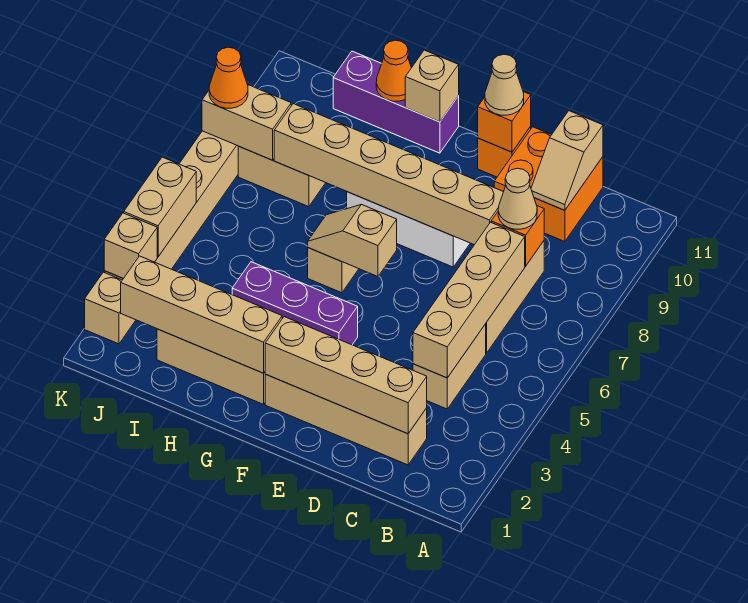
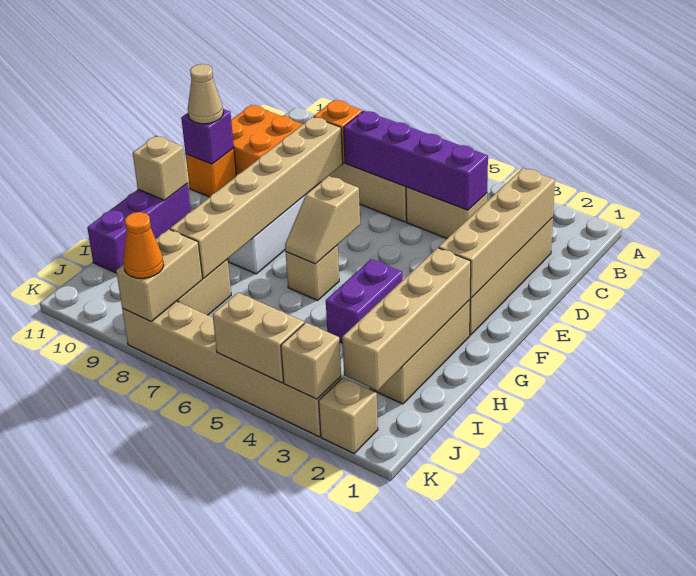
tan brick C4:C7 level 2 -> purple brick C4:C7 level 2
tan cone C8 level 3 -> none
tan slope C10:C11 level 2 top 11 -> none
orange brick E11 level 2 -> purple brick E11 level 2
purple brick F4:H4 level 1 -> purple brick G4:H4 level 1
orange cone H11 level 2 -> none

